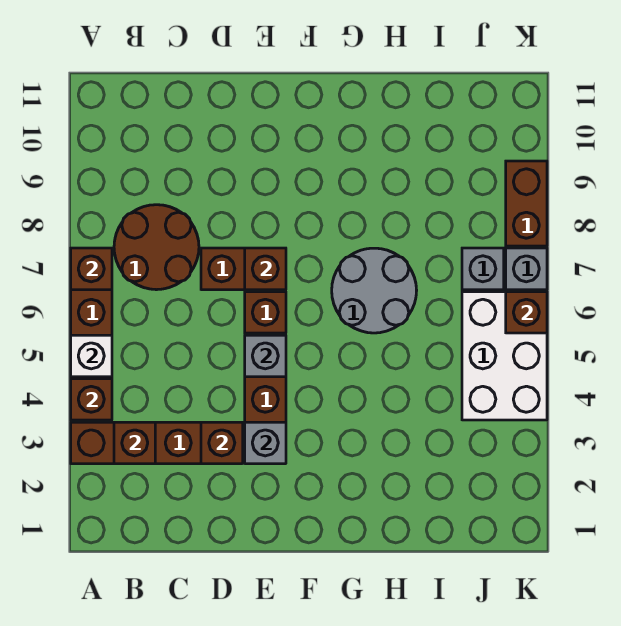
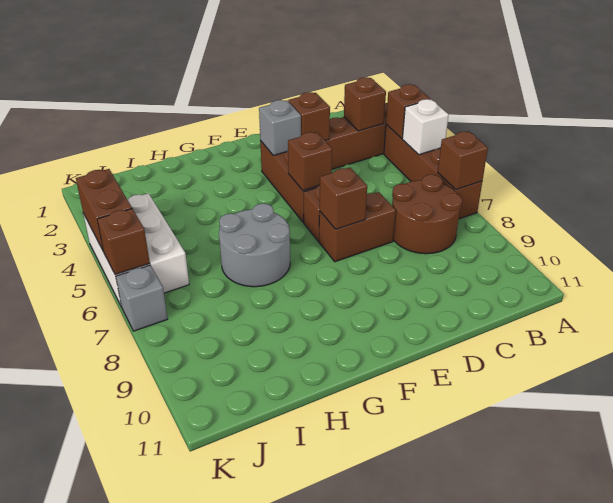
grey brick E5 level 2 -> brown brick E5 level 2
grey brick J7 level 1 -> none
brown brick K8:K9 level 1 -> brown brick K4:K5 level 2

